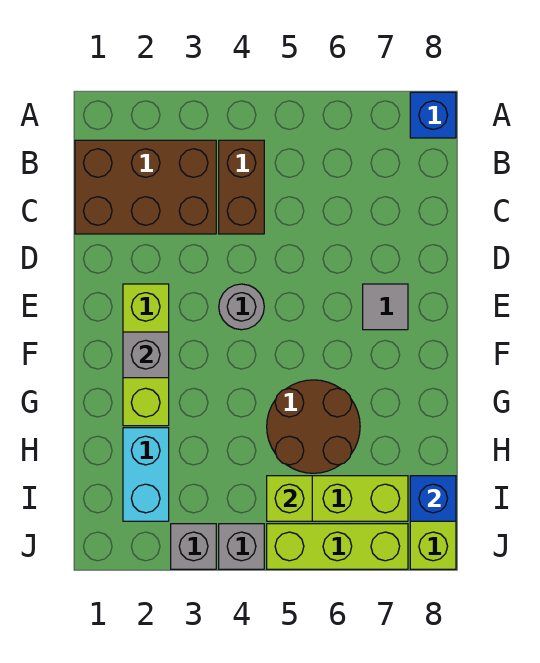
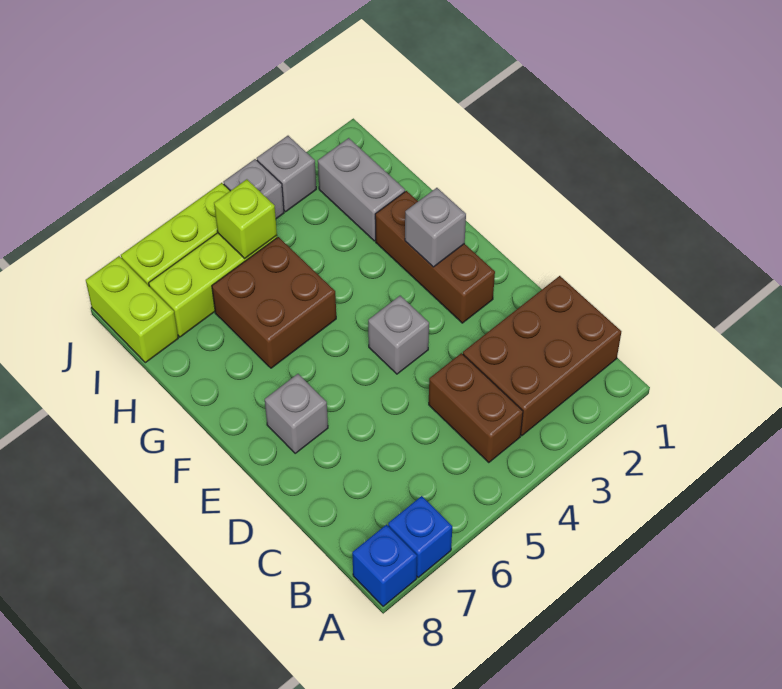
lime brick E2:G2 level 1 -> brown brick E2:G2 level 1
grey round brick E4 level 1 -> grey brick E4 level 1
grey tile E7 level 1 -> grey brick E7 level 1
brown round brick G5:H6 level 1 -> brown brick G5:H6 level 1
cyan brick H2:I2 level 1 -> grey brick H2:I2 level 1
blue brick I8 level 2 -> blue brick A7 level 1

